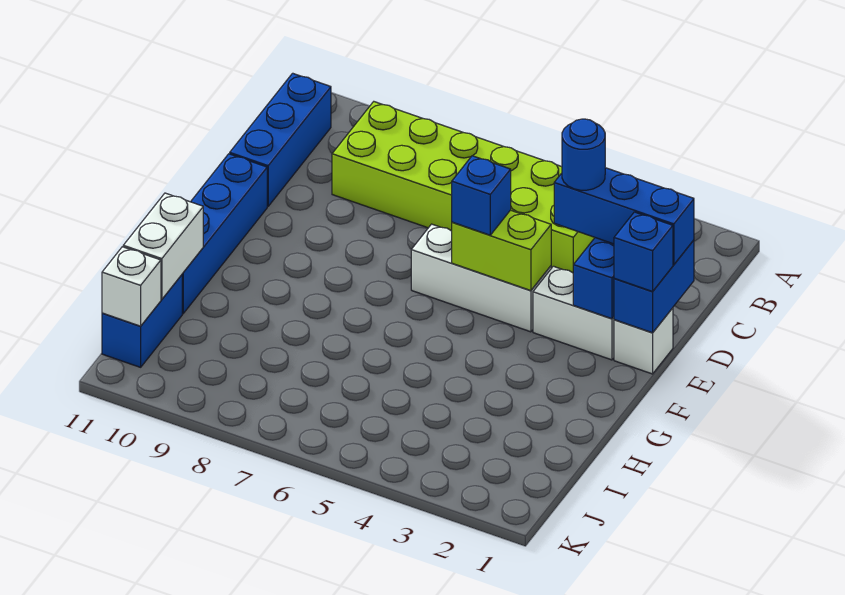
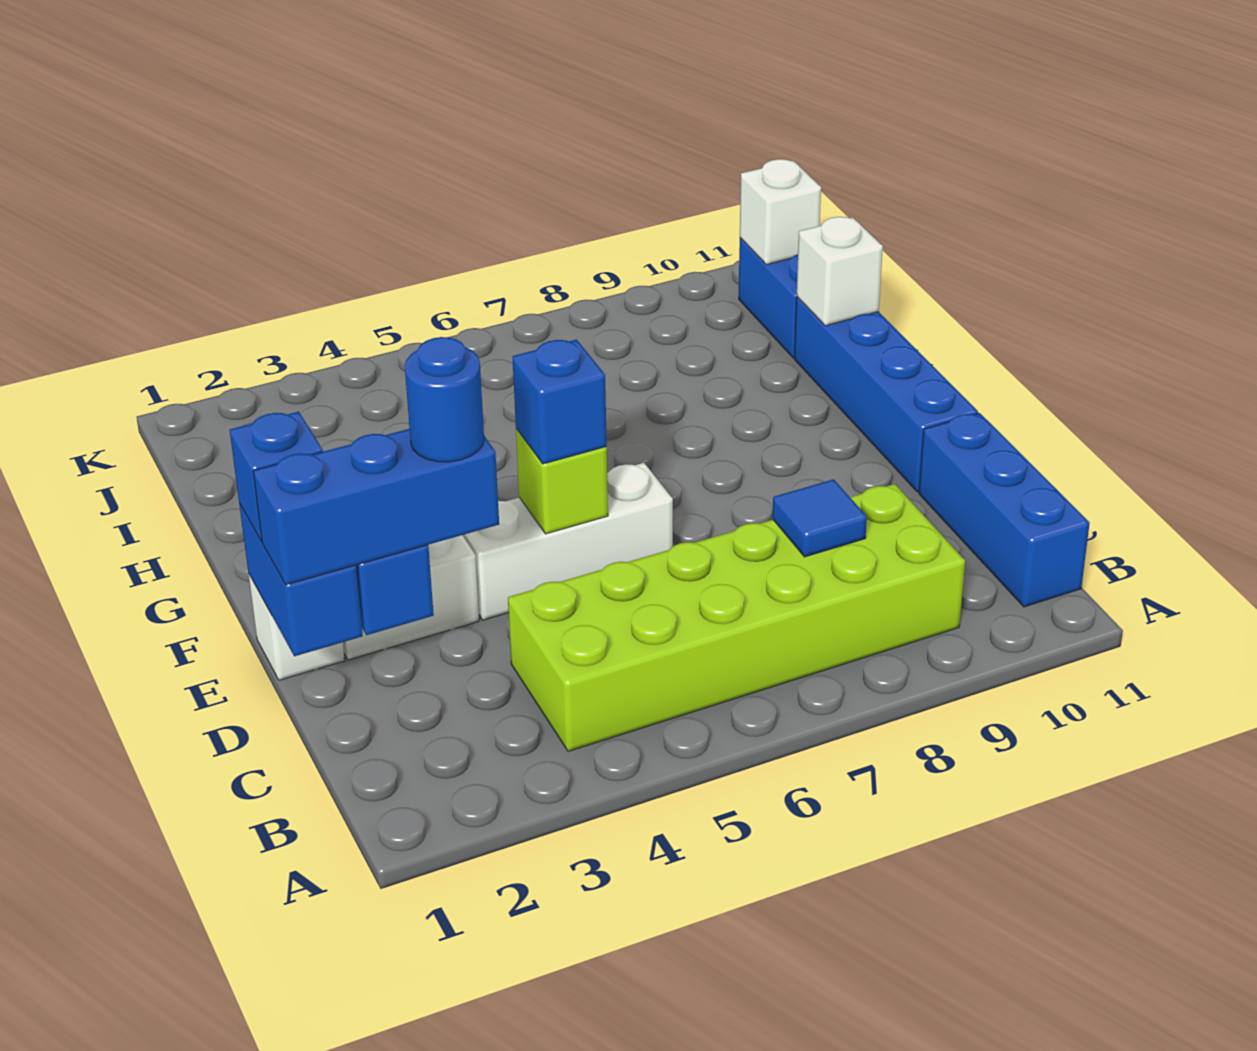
none -> blue tile C8 level 2
lime brick E4:E5 level 2 -> lime brick E5 level 2
white brick H11:I11 level 2 -> white brick H11 level 2

